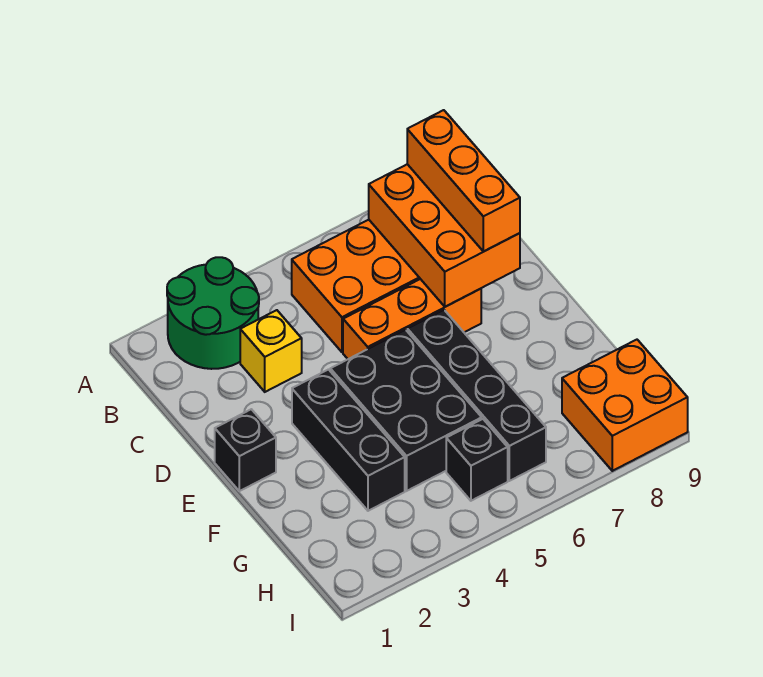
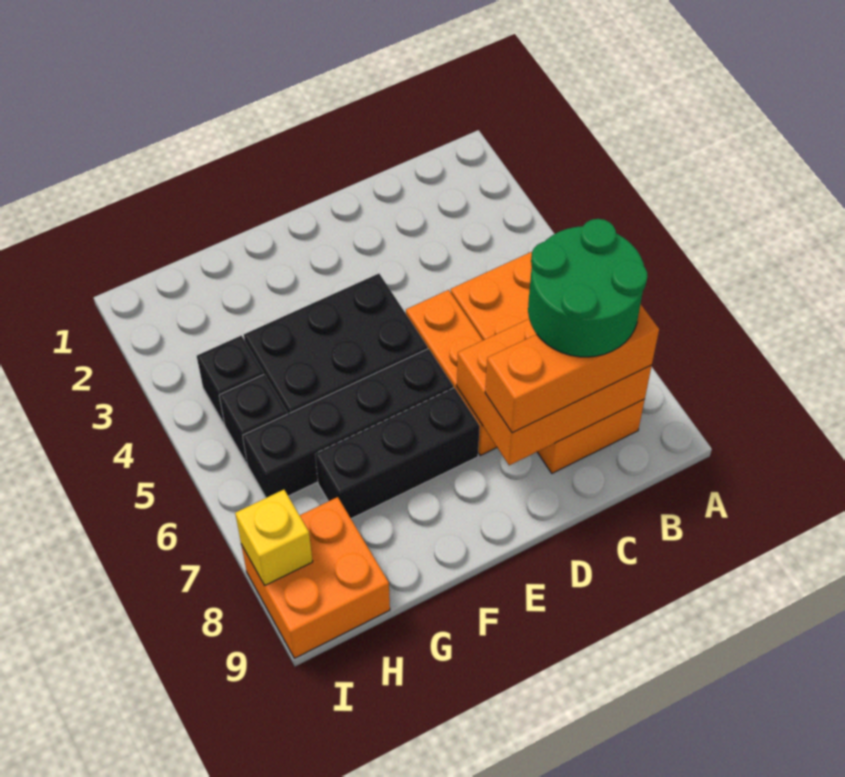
green round brick A2:B3 level 1 -> green round brick B7:C8 level 4
yellow brick C3 level 1 -> yellow brick I8 level 2
black brick E1 level 1 -> black brick H4 level 1
black brick E3:G3 level 1 -> black brick E7:G7 level 1

